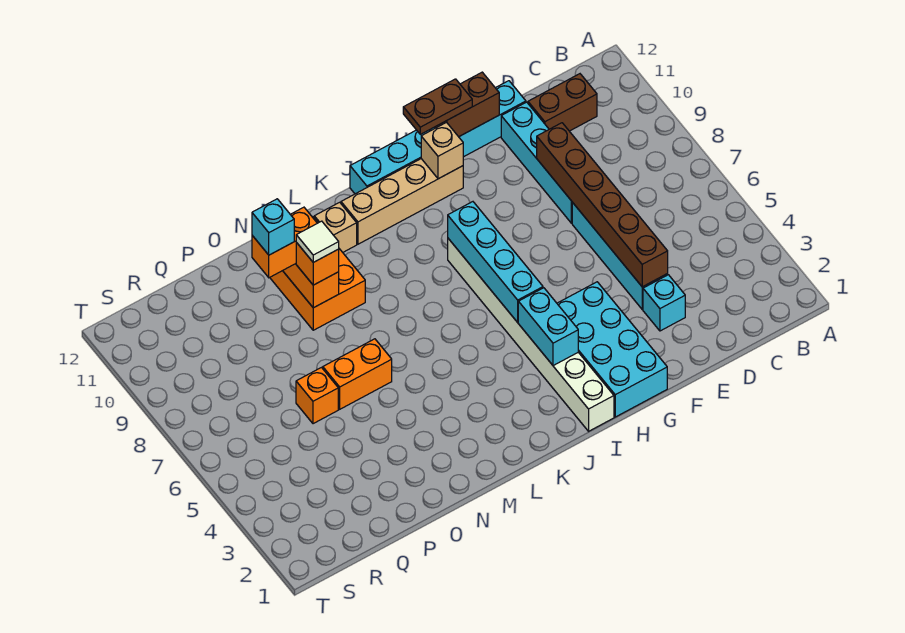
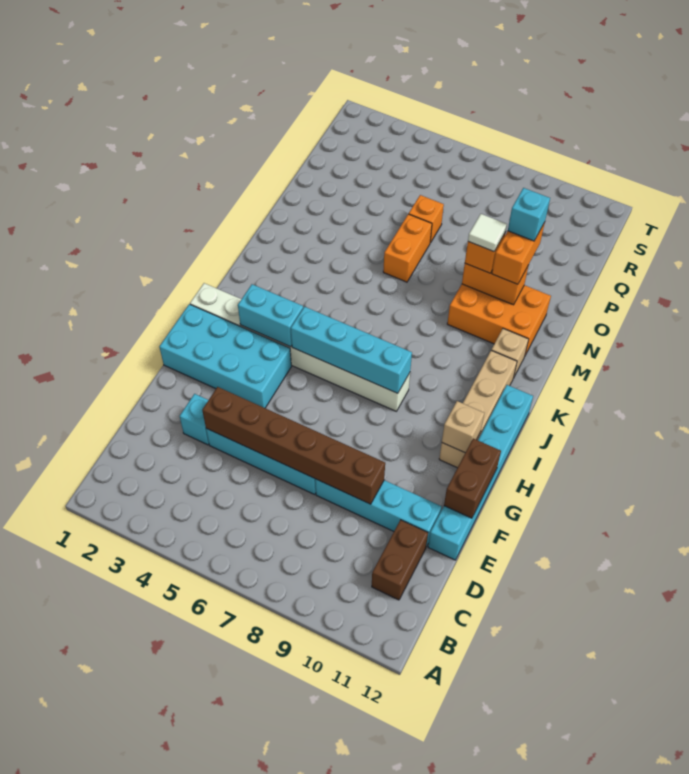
brown plate G12:H12 level 3 -> none

